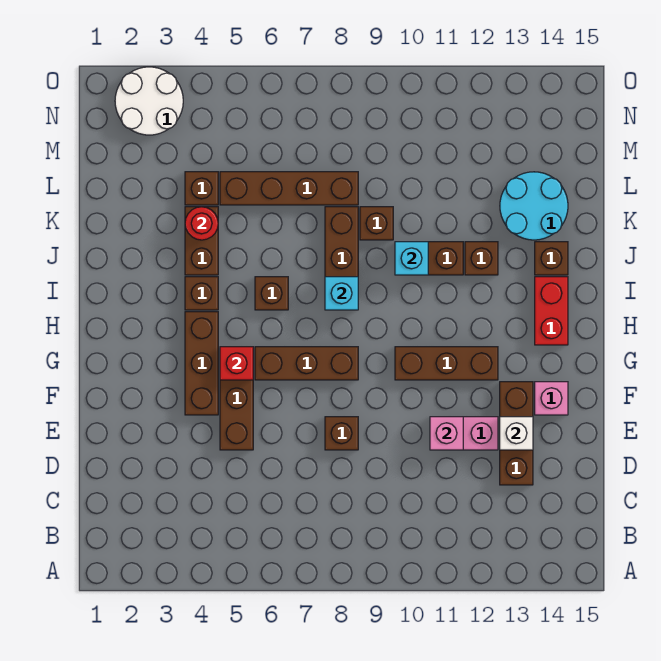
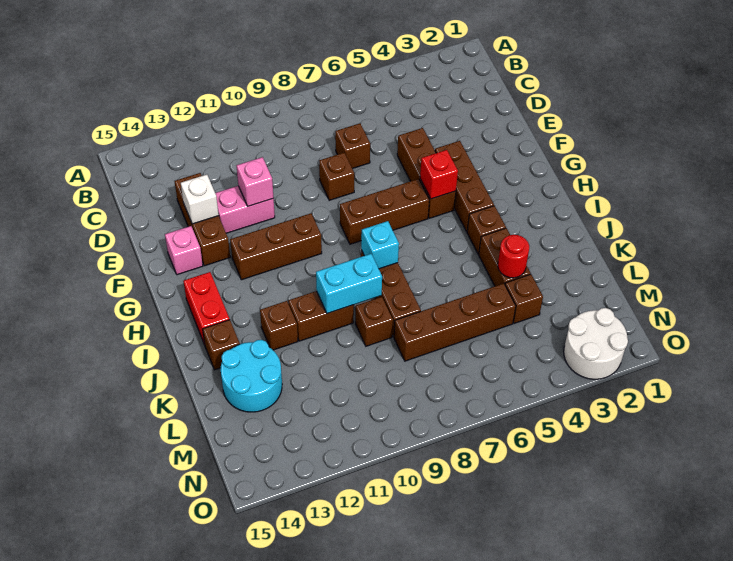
brown brick I6 level 1 -> brown brick D7 level 1
cyan brick J10 level 2 -> cyan brick J9:J10 level 2

